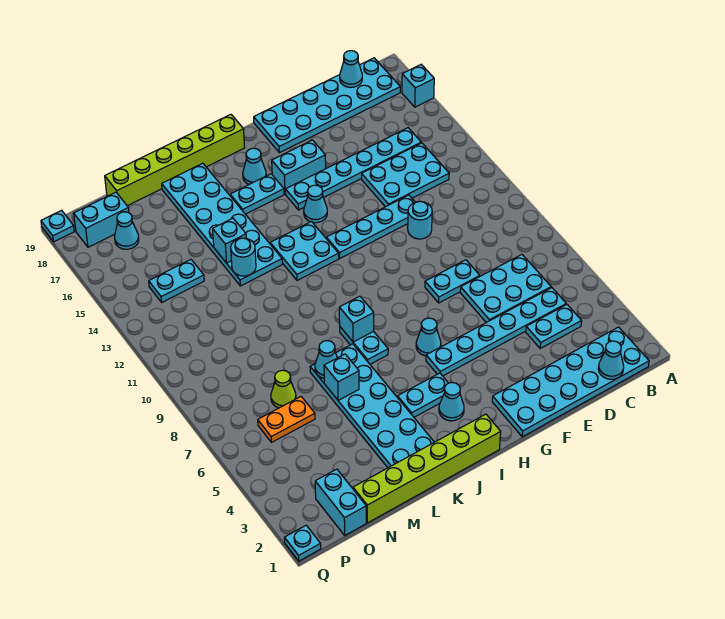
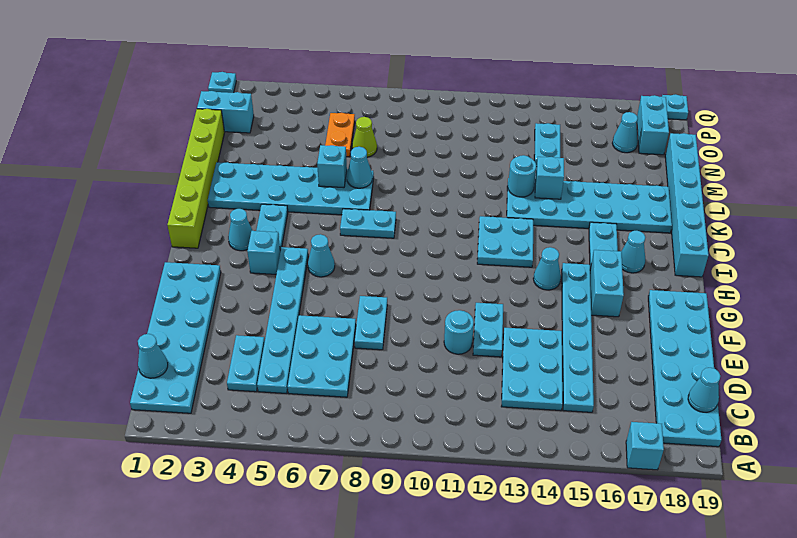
cyan plate E12:H12 level 1 -> cyan plate E12:F12 level 1
lime brick I19:N19 level 1 -> cyan brick I19:N19 level 1
cyan brick J8 level 2 -> cyan brick H4 level 1

